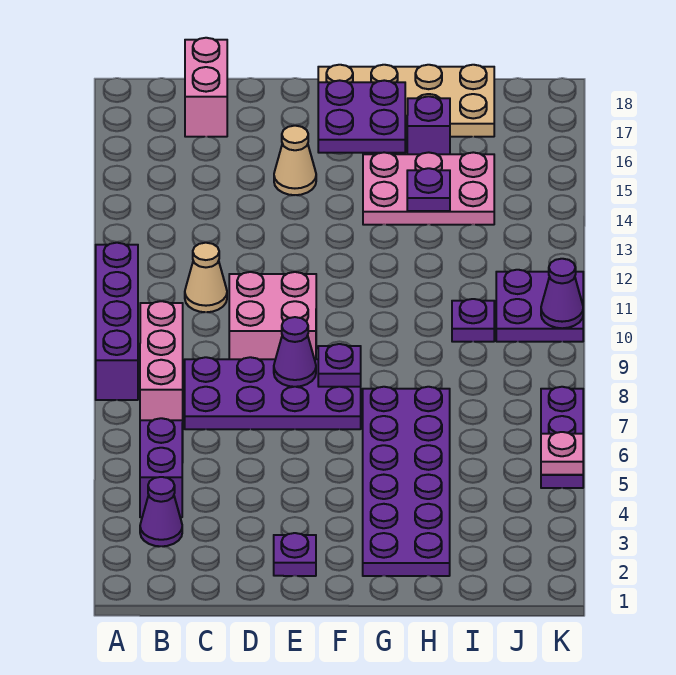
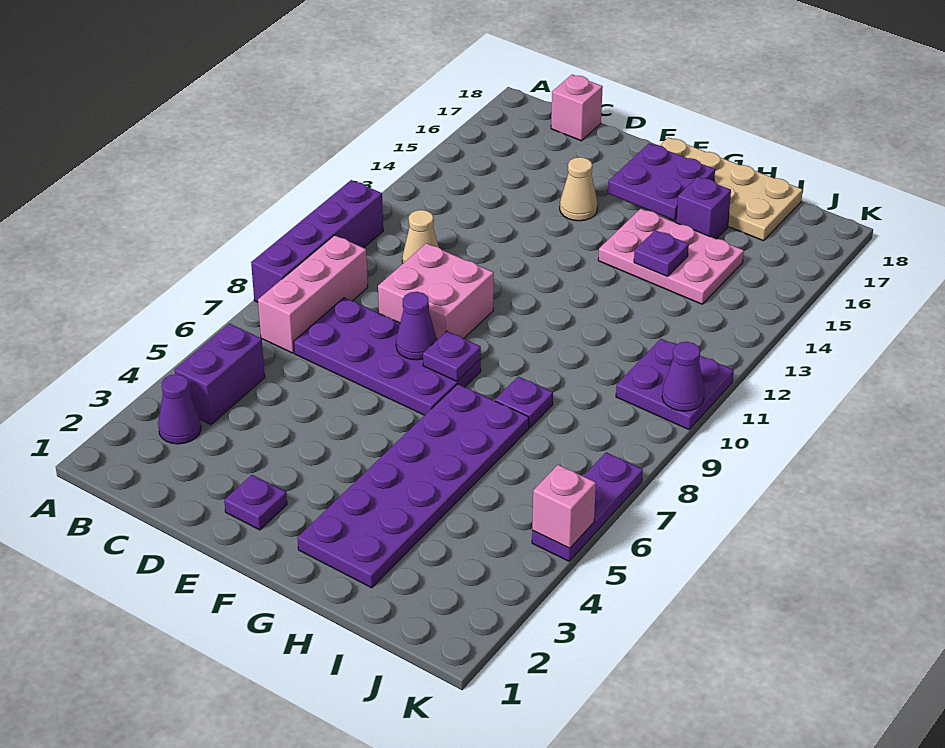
pink brick C17:C18 level 1 -> pink brick C18 level 1
purple plate I10 level 1 -> purple plate H8 level 1
pink plate K5 level 2 -> pink brick K5 level 2

